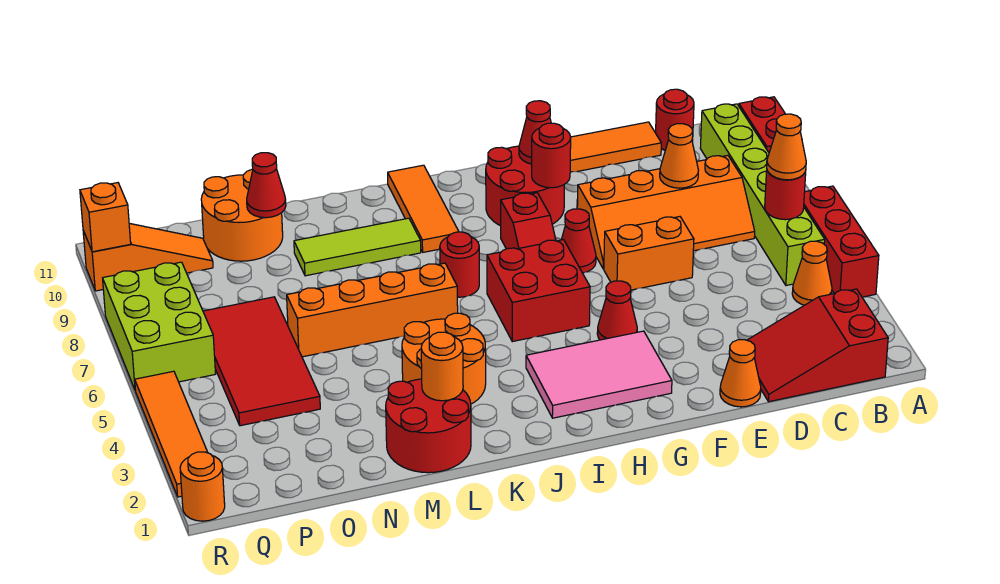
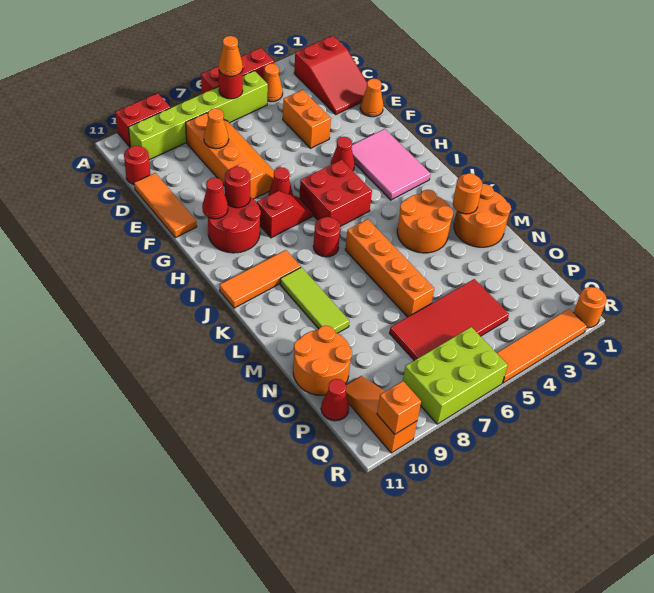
orange brick E6:F6 level 1 -> orange brick D4:E4 level 1
red round brick L1:M2 level 1 -> orange round brick L1:M2 level 1
red cone N10 level 2 -> red cone P11 level 1

